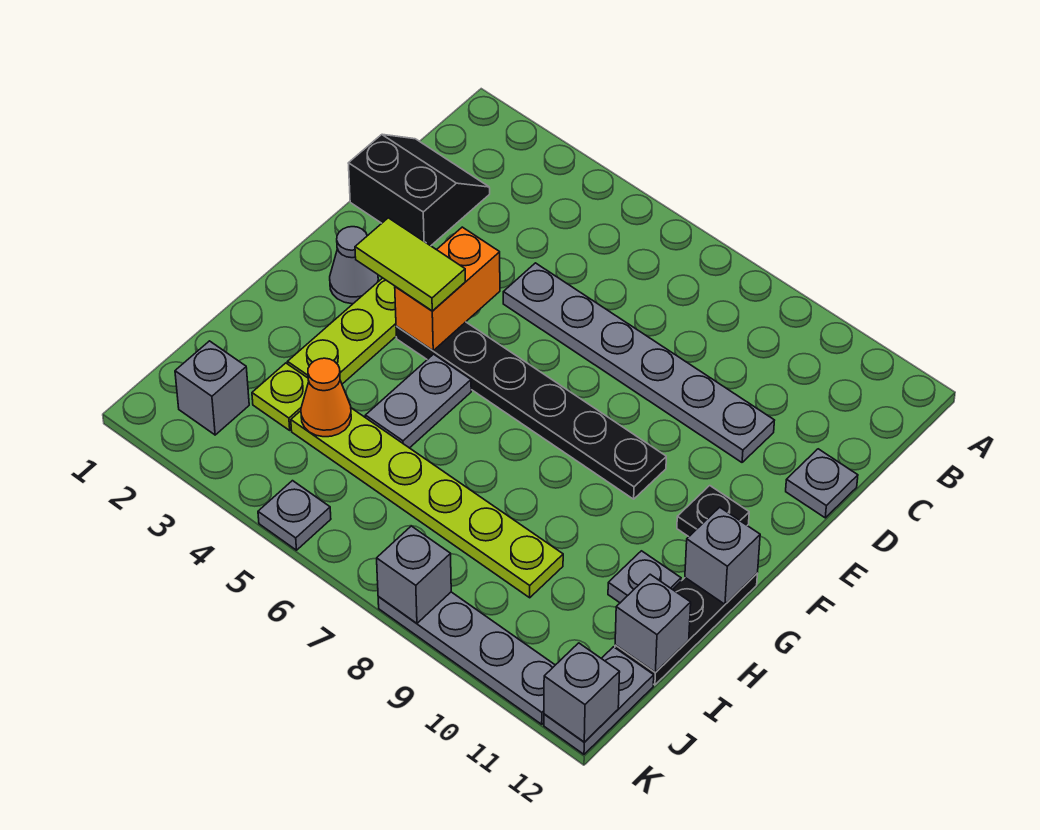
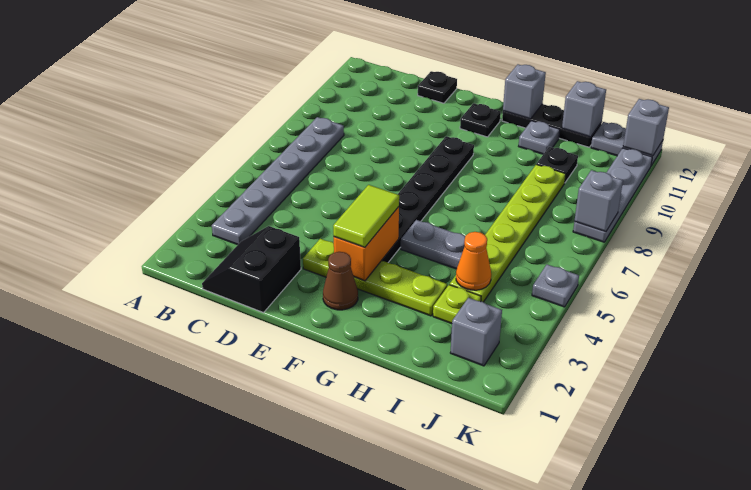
grey plate D5:D10 level 1 -> grey plate B3:B8 level 1
grey plate D12 level 1 -> black plate D12 level 1
orange brick E4:F4 level 2 -> orange brick F3:F4 level 2
grey cone F2 level 1 -> brown cone F2 level 1
none -> black plate I10 level 1

